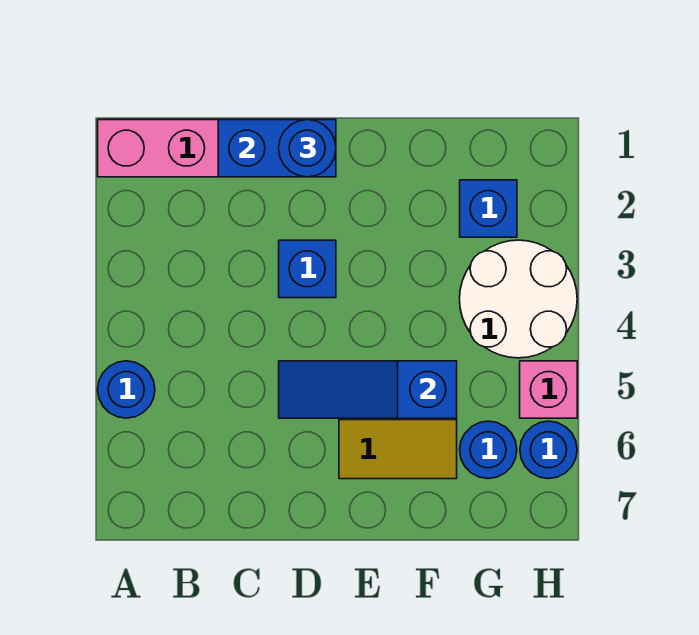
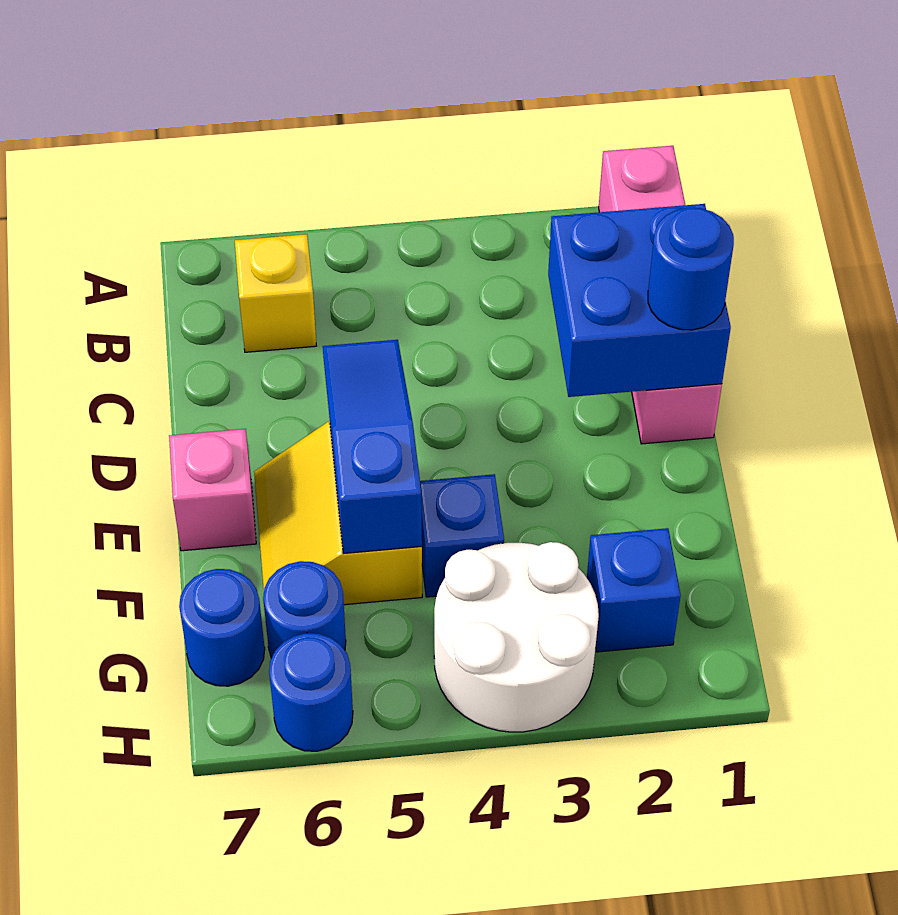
blue round brick A5 level 1 -> blue round brick G7 level 1
none -> yellow brick B6 level 1
blue brick C1:D1 level 2 -> blue brick C1:D2 level 2
blue brick D3 level 1 -> blue brick F4 level 1
pink brick H5 level 1 -> pink brick E7 level 1

